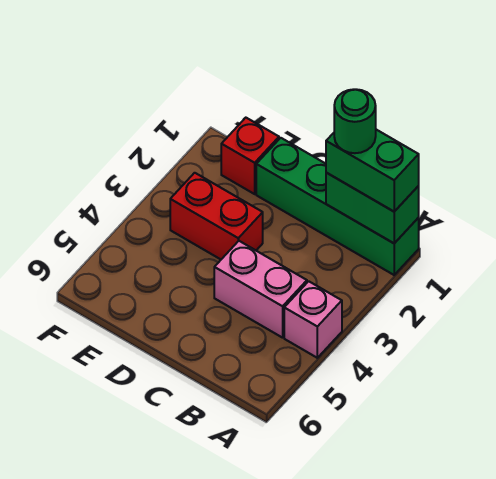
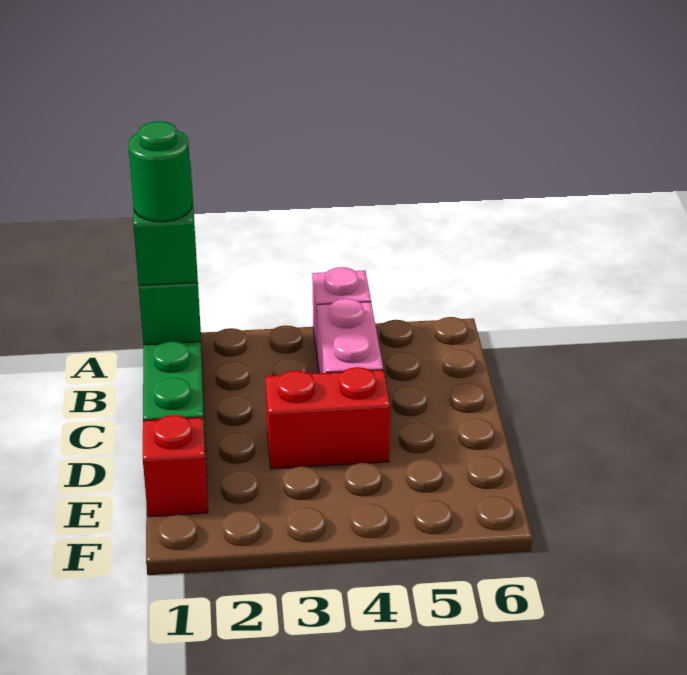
red brick D3:E3 level 1 -> red brick D3:D4 level 1

